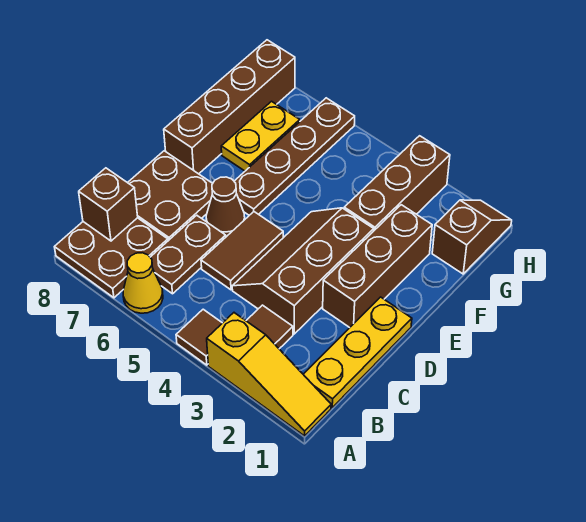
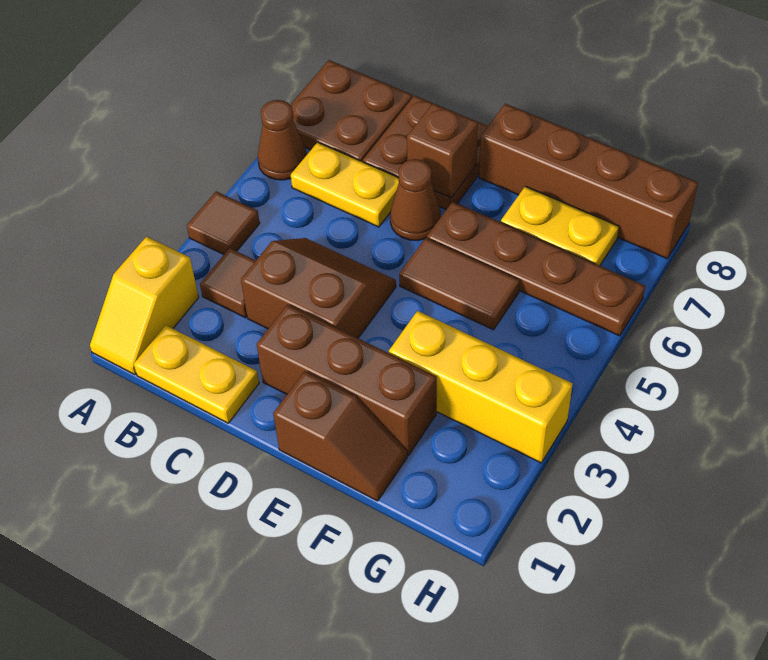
yellow slope A1:A3 level 1 top 3 -> yellow slope A1:A2 level 1 top 2
yellow cone A6 level 1 -> brown cone A6 level 1
yellow plate B1:D1 level 1 -> yellow plate B1:C1 level 1
brown plate B6:C6 level 1 -> yellow plate B6:C6 level 1
brown brick B8 level 2 -> brown brick D7 level 2
brown slope C3:E4 level 1 top 3 -> brown slope C3:D4 level 1 top 3
brown tile C5:D5 level 1 -> brown tile E5:F5 level 1
brown brick F3:H3 level 1 -> yellow brick F3:H3 level 1
brown slope G1:H1 level 1 top G -> brown slope E1:F1 level 1 top E

